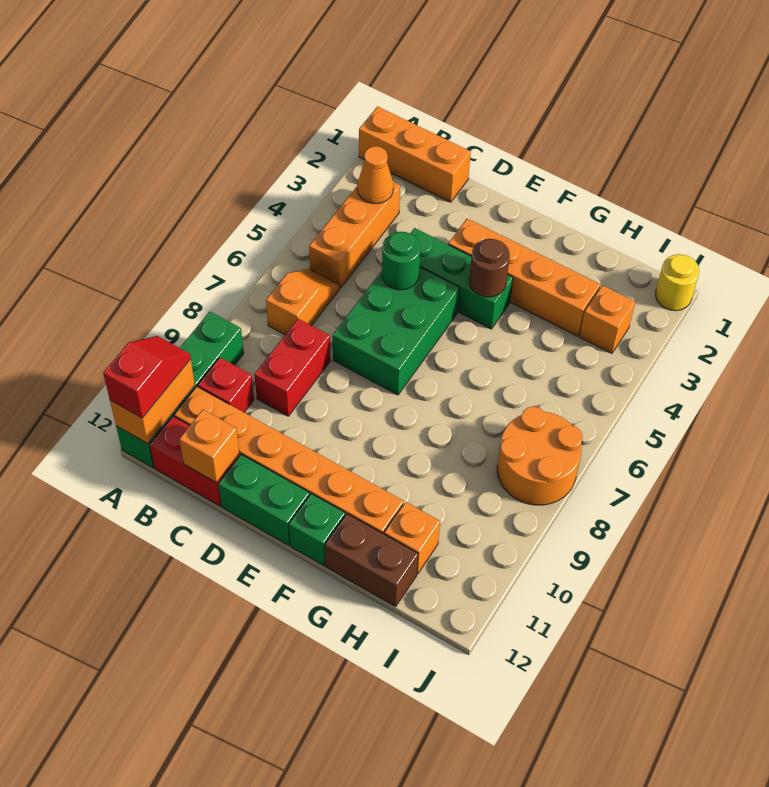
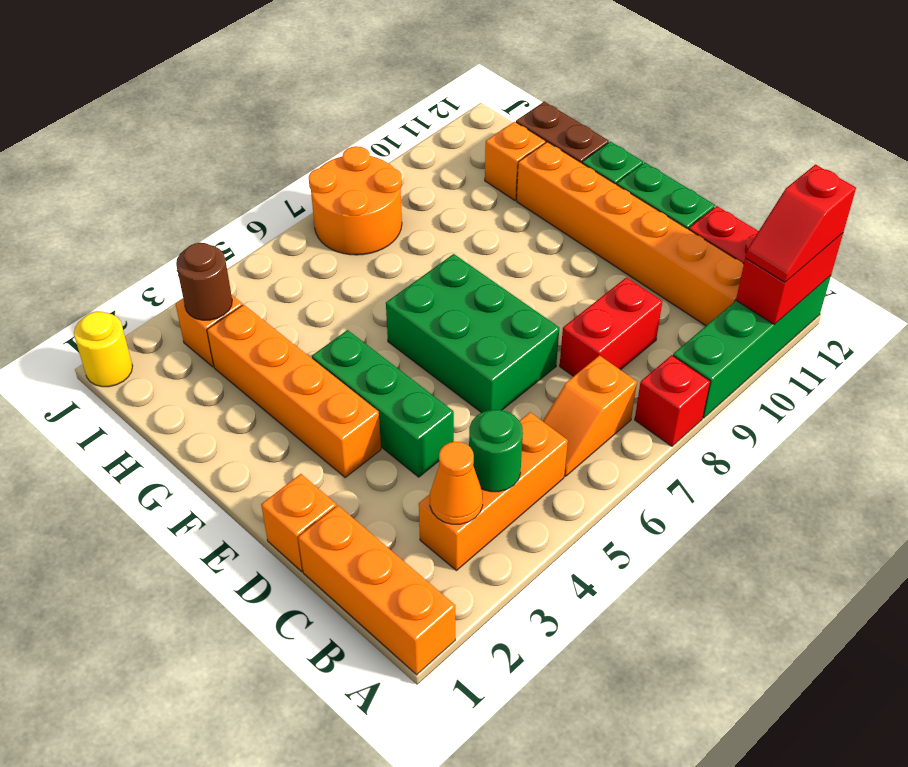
orange brick A11:A12 level 2 -> red brick A11:A12 level 2
red brick B10 level 1 -> red brick A8 level 1
orange brick C12 level 2 -> orange brick D1 level 1
green brick D5:E7 level 1 -> green brick D6:F7 level 1
green round brick D5 level 2 -> green round brick B4 level 2
brown round brick F4 level 2 -> brown round brick I3 level 2

